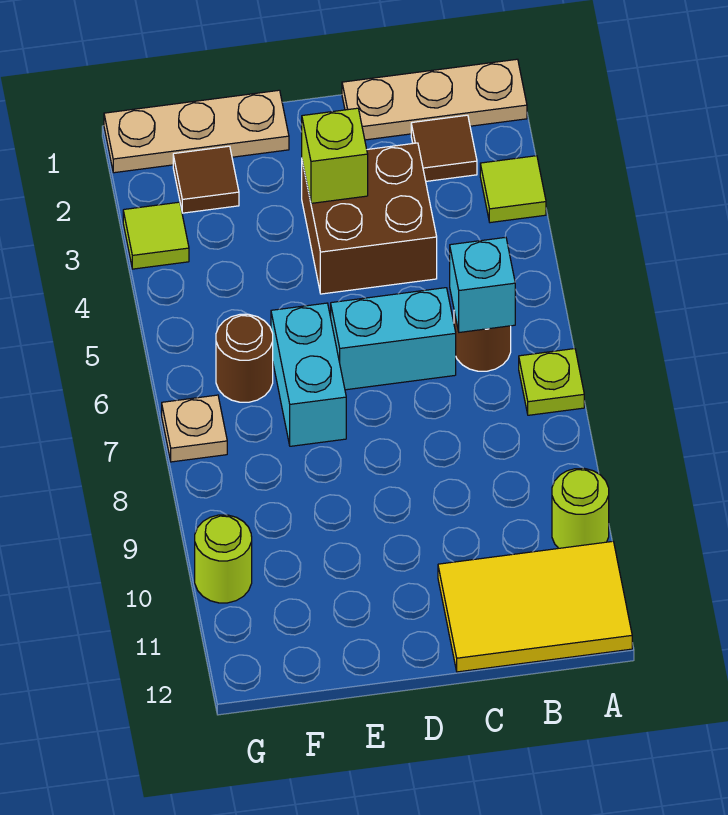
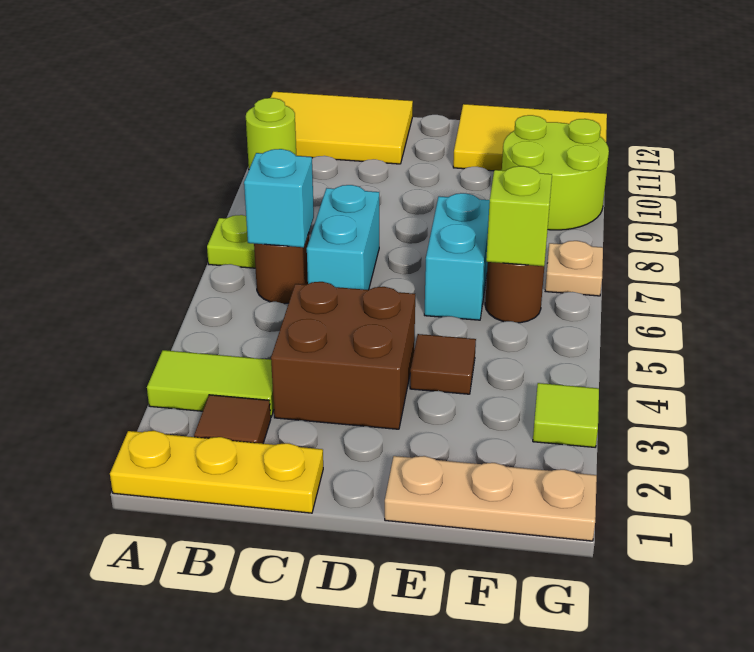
tan plate A1:C1 level 1 -> yellow plate A1:C1 level 1
lime tile A3 level 1 -> lime tile A3:B3 level 1
cyan brick C6:D6 level 1 -> cyan brick C6:C7 level 1
lime brick D3 level 2 -> lime brick F6 level 2
none -> yellow tile E11:G12 level 1
brown tile F2 level 1 -> brown tile E4 level 1
lime round brick G10 level 1 -> lime round brick F9:G10 level 1

